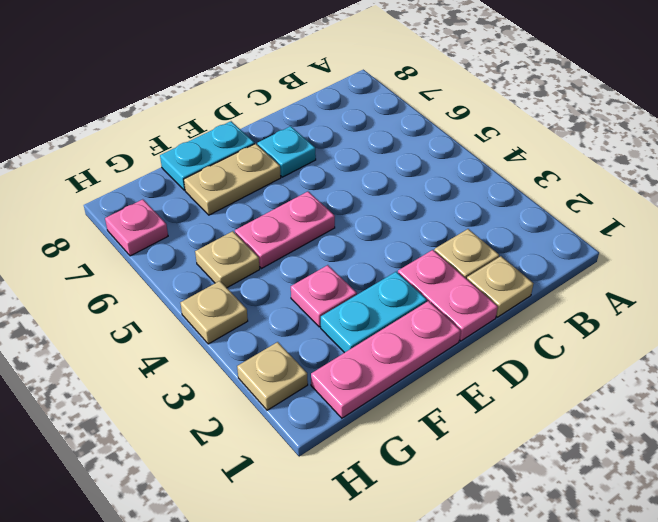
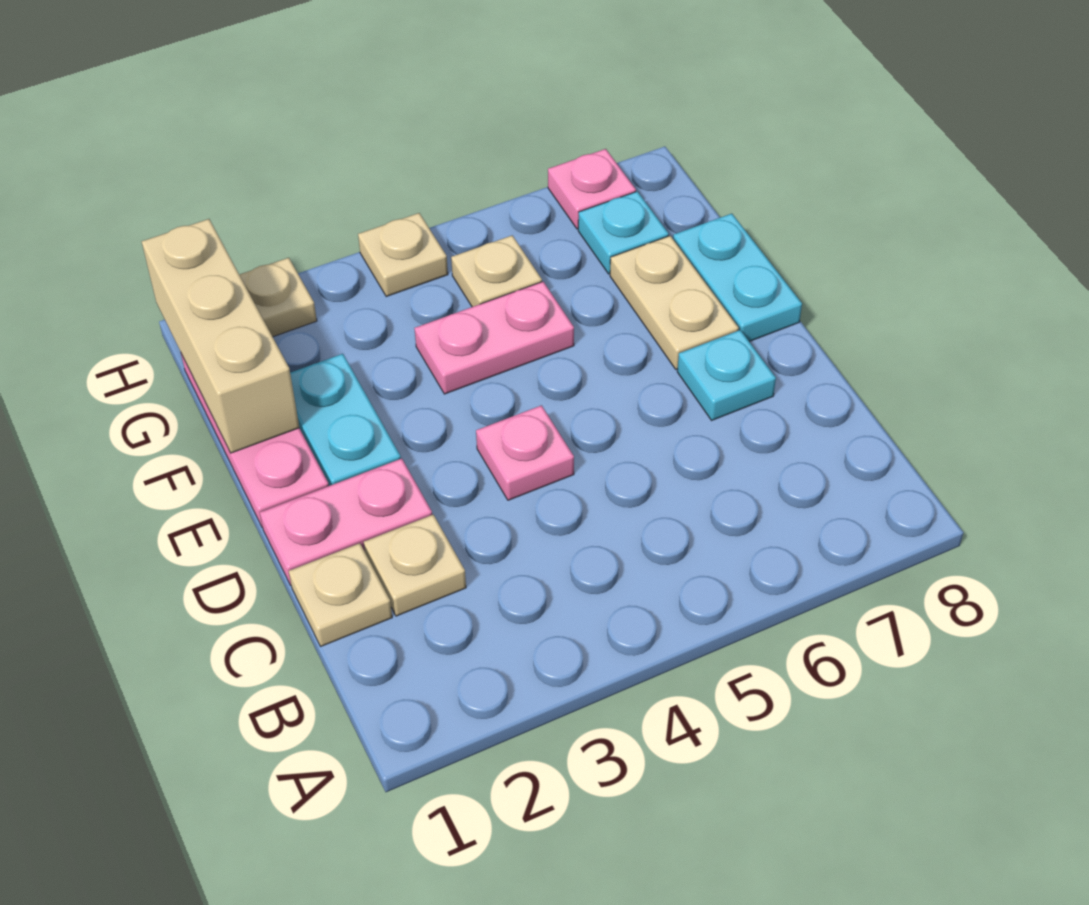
pink plate E5:F5 level 1 -> pink plate F4:F5 level 1
none -> tan brick F1:H1 level 2
pink plate F3 level 1 -> pink plate D4 level 1
none -> cyan plate G7 level 1

